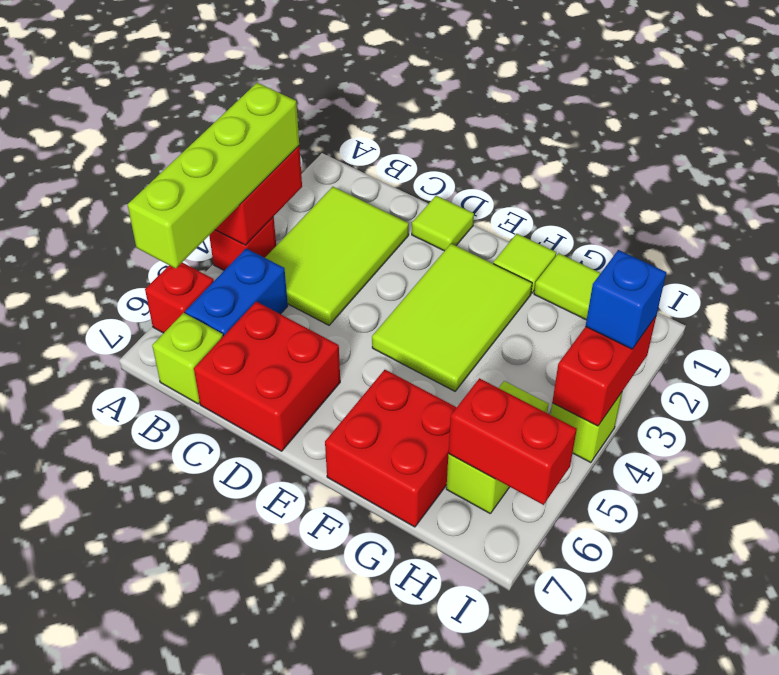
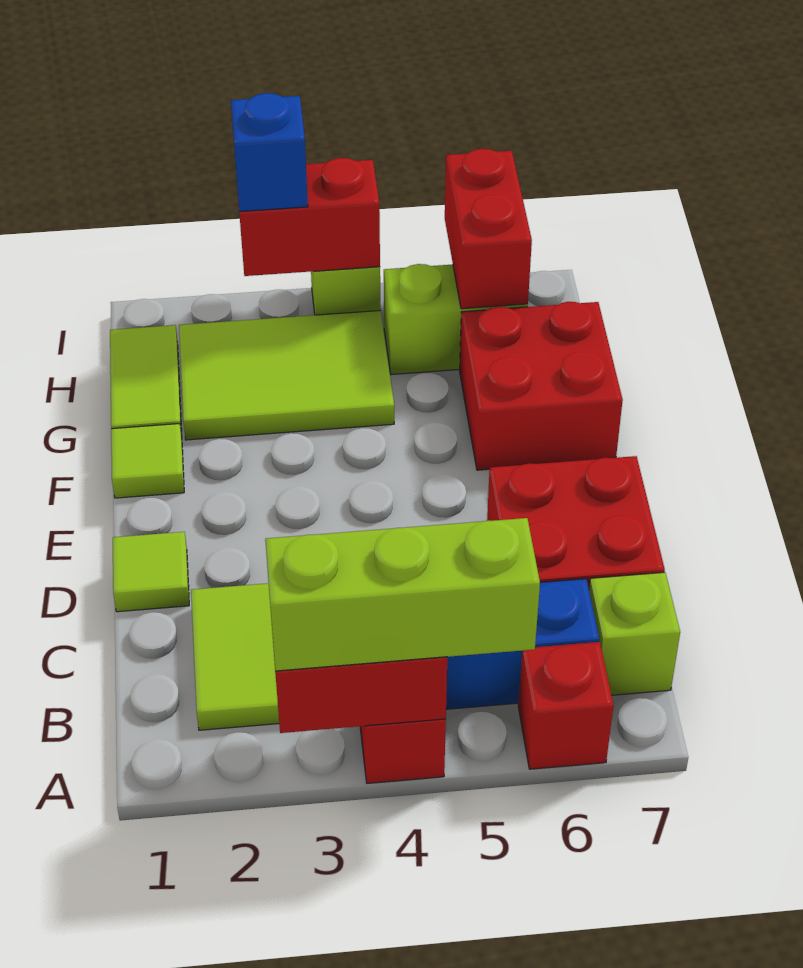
lime brick A3:A6 level 3 -> lime brick A3:A5 level 3
lime tile E2:F4 level 1 -> lime tile G2:H4 level 1

